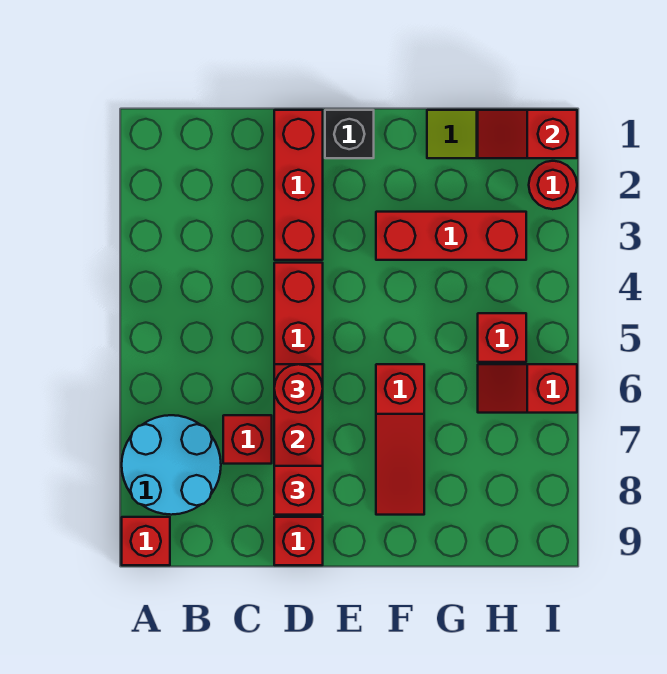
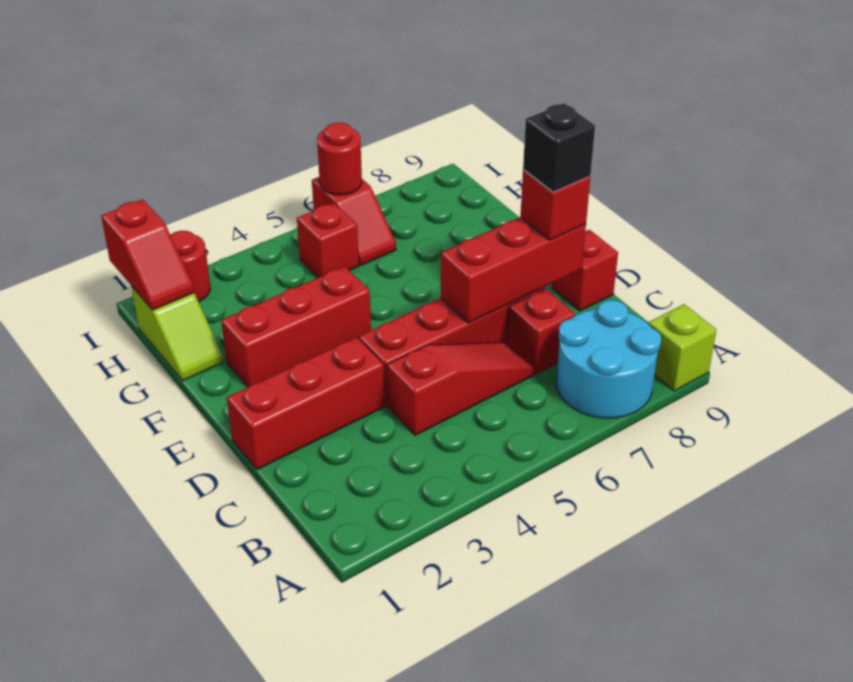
red brick A9 level 1 -> lime brick A9 level 1
red round brick D6 level 3 -> red round brick I6 level 2
black brick E1 level 1 -> black brick D8 level 4
red brick F3:H3 level 1 -> red brick F2:F4 level 1
red slope F6:F8 level 1 top 6 -> red slope C4:C6 level 1 top 4

